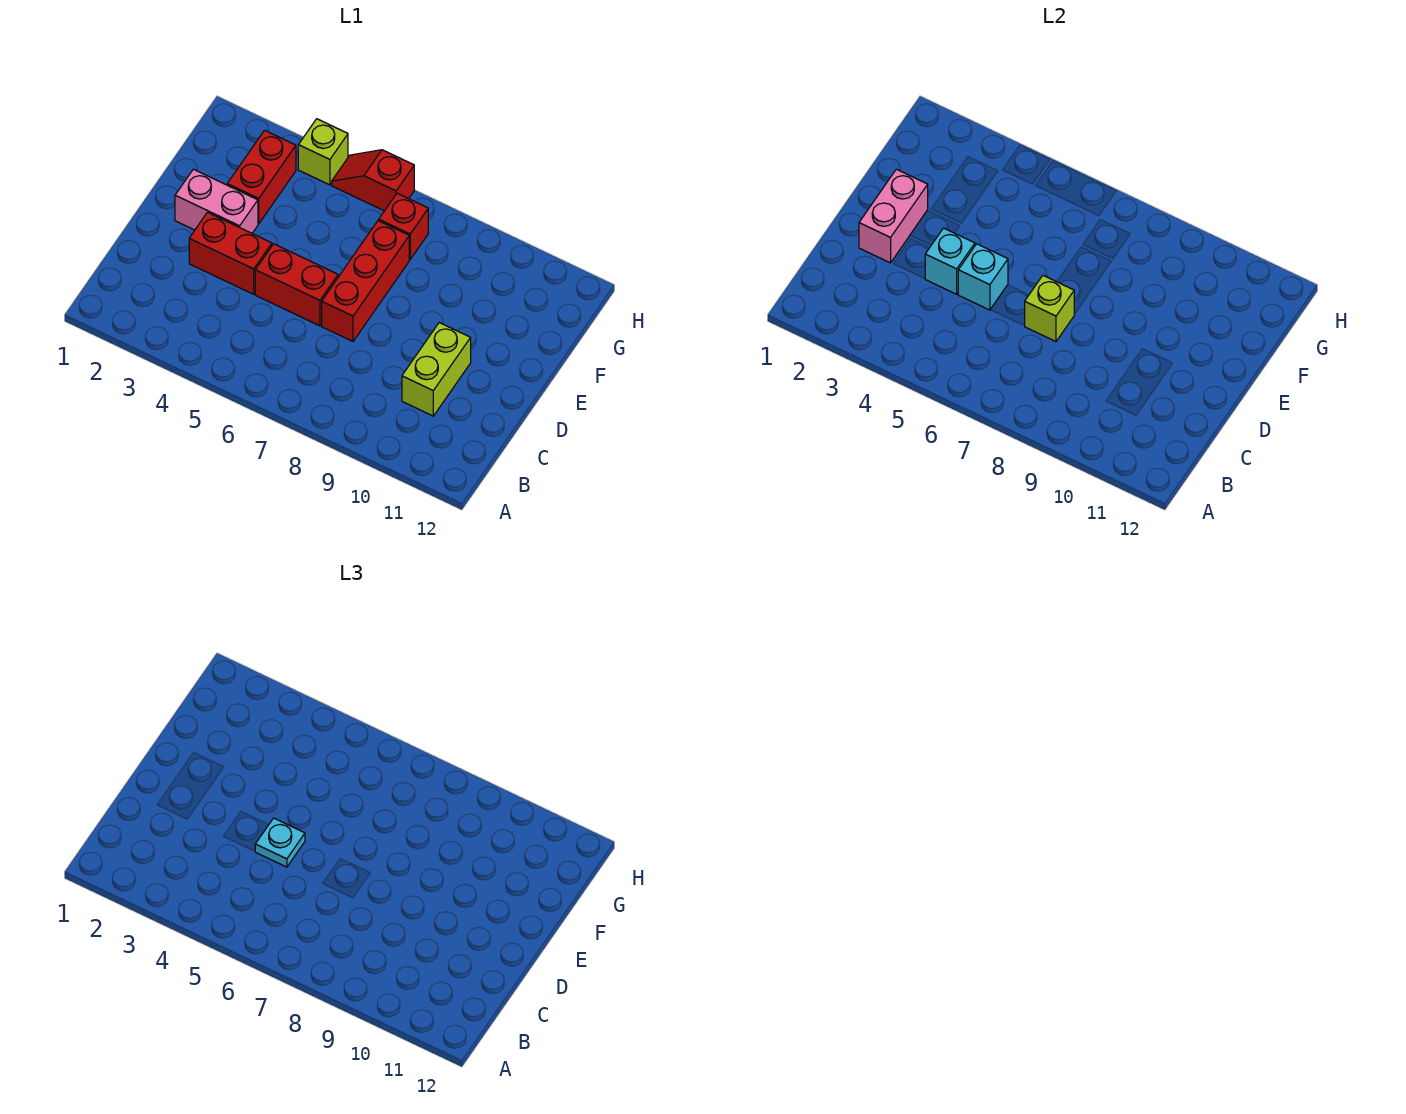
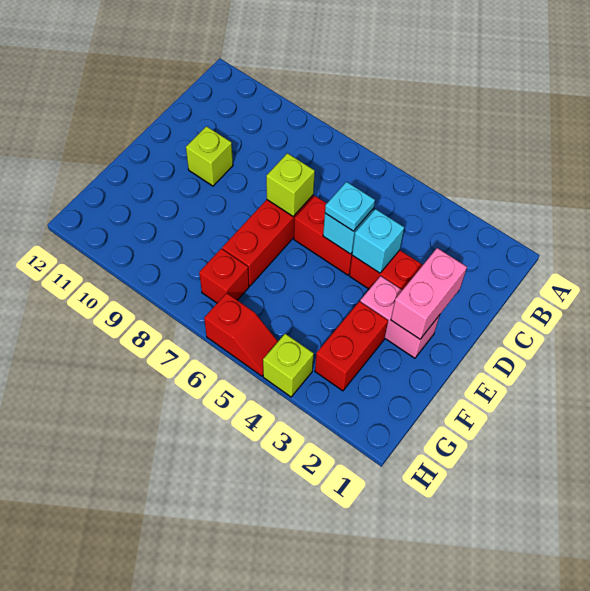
lime brick C10:D10 level 1 -> lime brick D10 level 1

